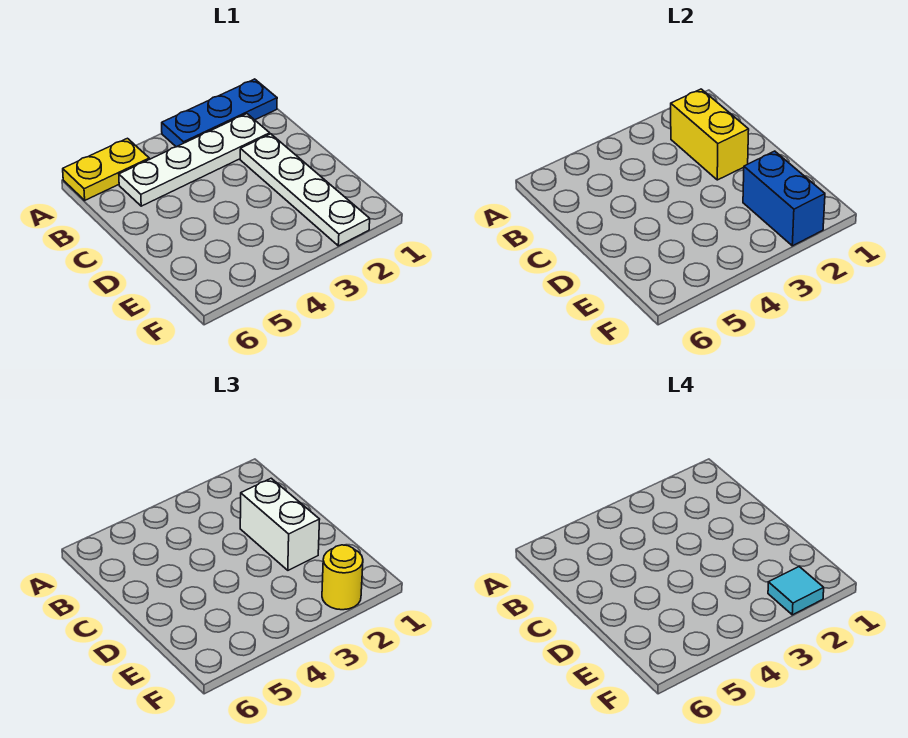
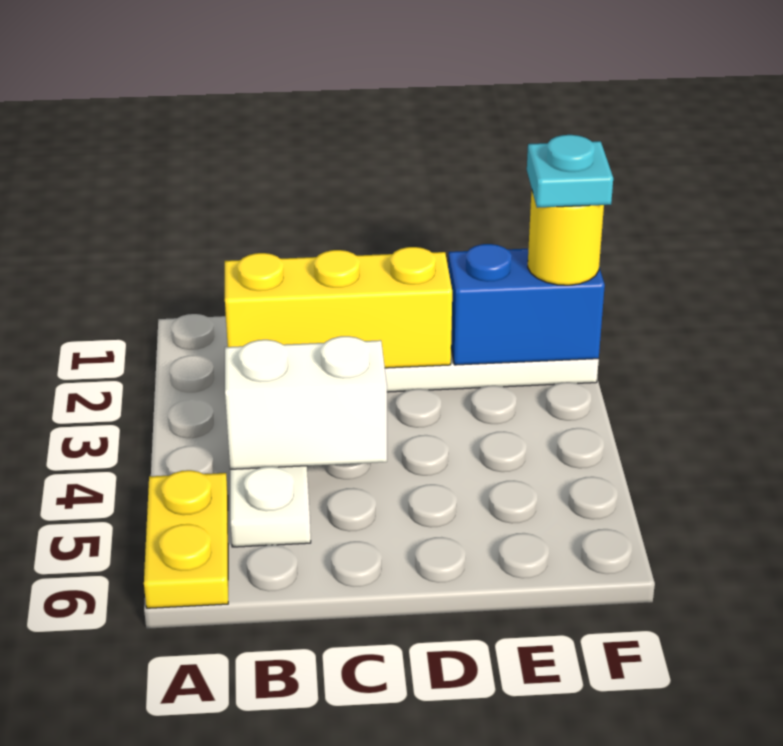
blue plate A1:A3 level 1 -> none
yellow brick B2:C2 level 2 -> yellow brick B2:D2 level 2
white brick C2:D2 level 3 -> white brick B4:C4 level 2
cyan tile F2 level 4 -> cyan plate F2 level 4

